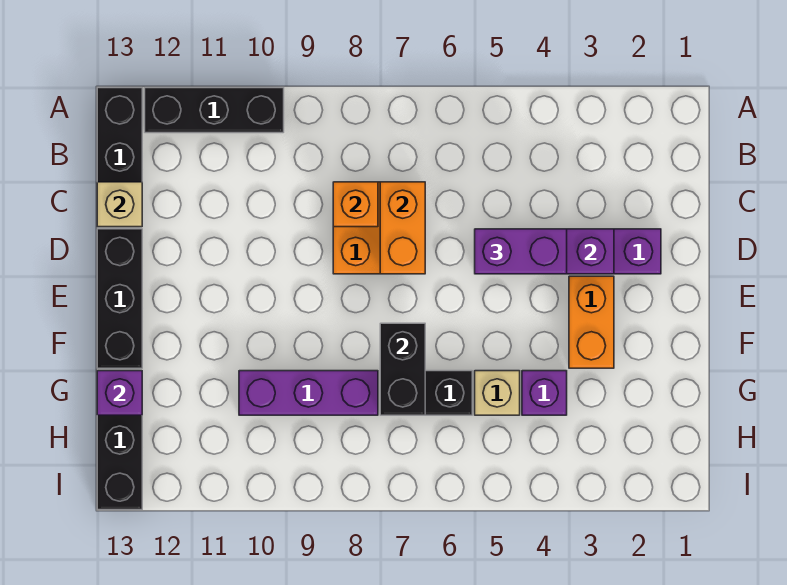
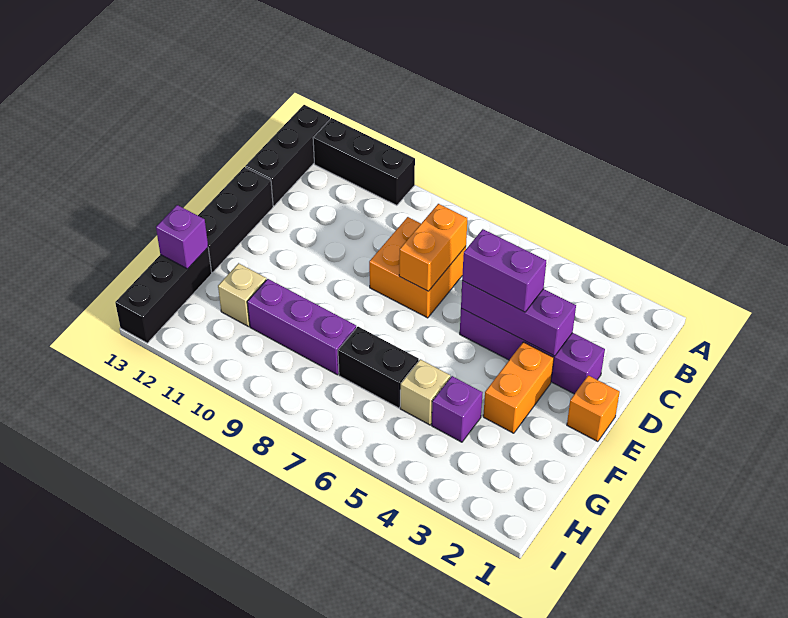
orange brick C8 level 2 -> orange brick E1 level 1
tan brick C13 level 2 -> tan brick G11 level 1
black brick F7:G7 level 2 -> none

